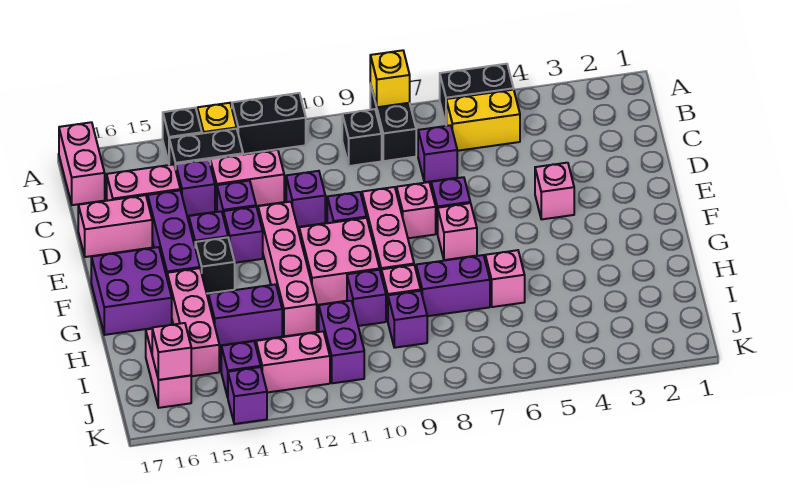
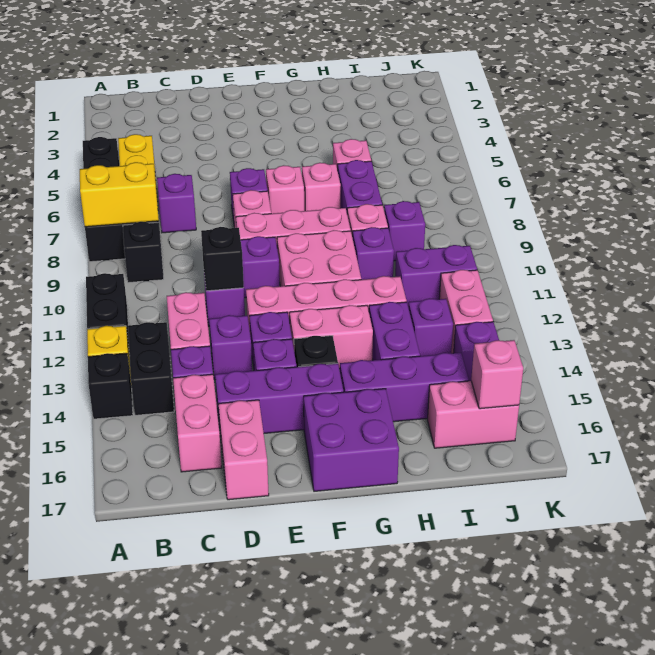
yellow brick A8 level 2 -> yellow brick A8:B8 level 2
pink brick A17:B17 level 1 -> pink brick F13:G13 level 1
none -> black brick D11 level 2
pink brick E4 level 1 -> pink brick G7 level 1
pink brick G15:I15 level 1 -> purple brick G15:I15 level 1
purple brick K14 level 1 -> purple brick I13 level 1

